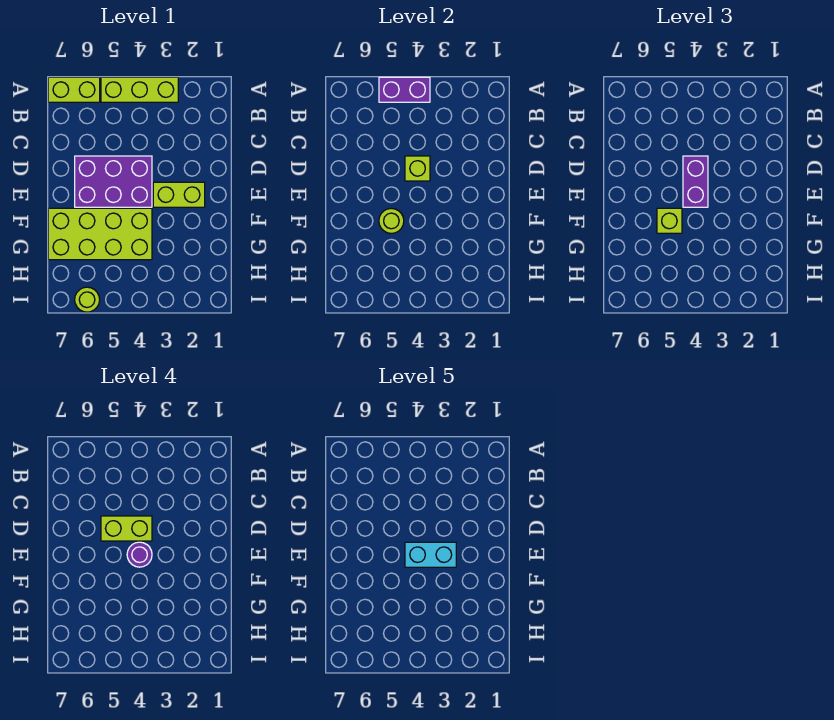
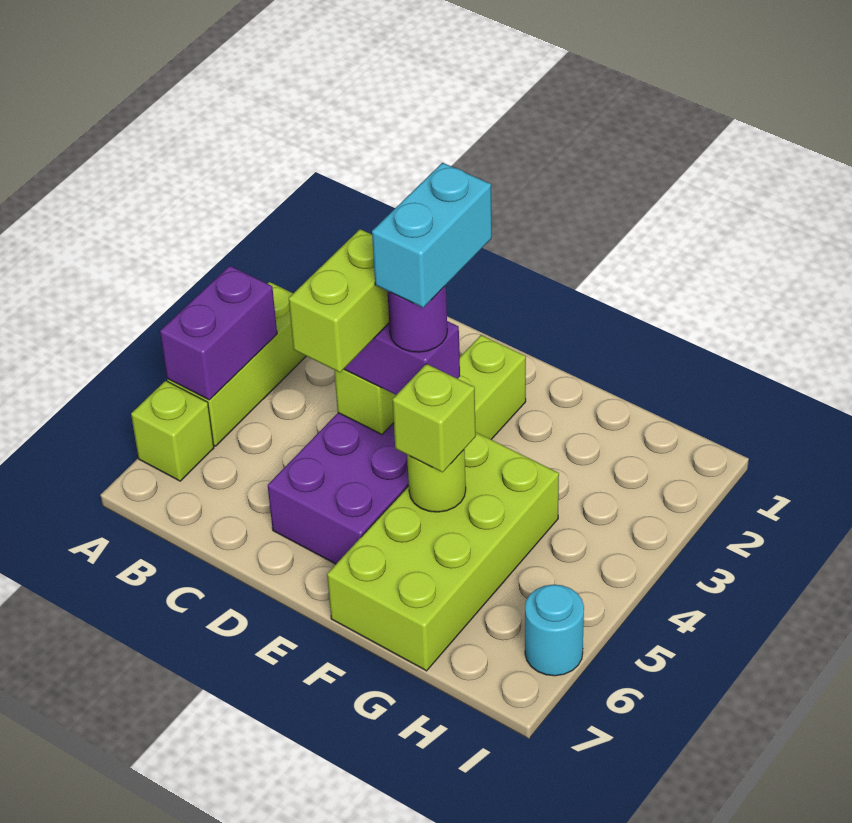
lime brick A6:A7 level 1 -> lime brick A6 level 1
lime round brick I6 level 1 -> cyan round brick I6 level 1

